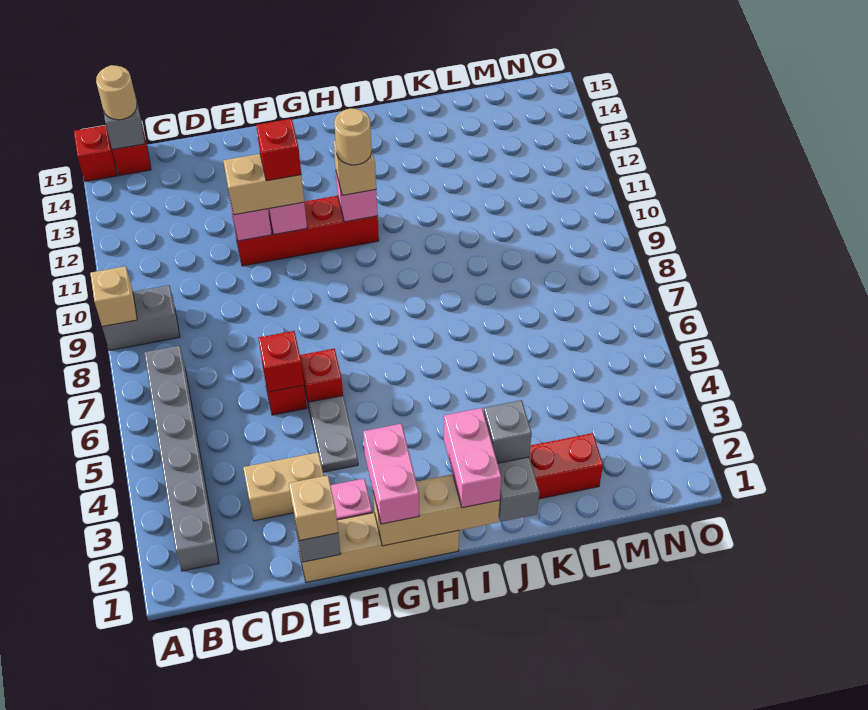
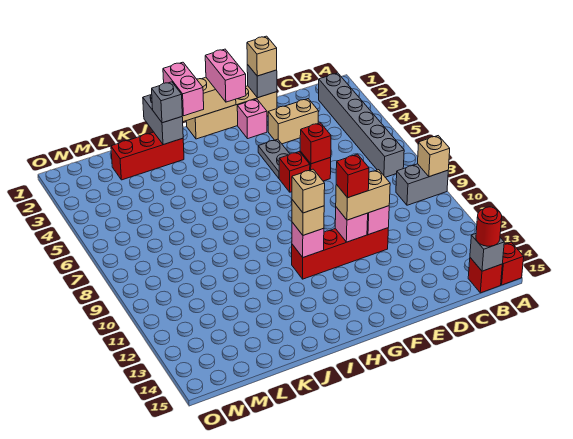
tan round brick B15 level 3 -> red round brick B15 level 3
tan round brick H11 level 4 -> tan brick H11 level 4

